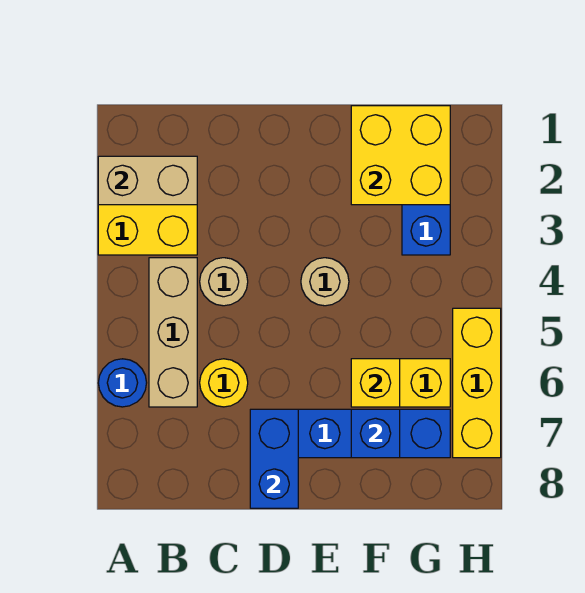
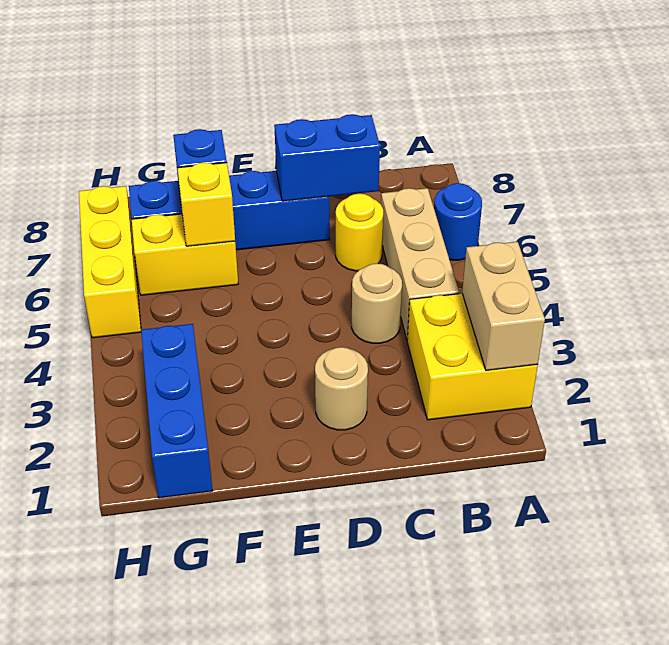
tan brick A2:B2 level 2 -> tan brick A2:A3 level 2
blue brick D7:D8 level 2 -> blue brick C7:D7 level 2
tan round brick E4 level 1 -> tan round brick D2 level 1
yellow brick F1:G2 level 2 -> none

